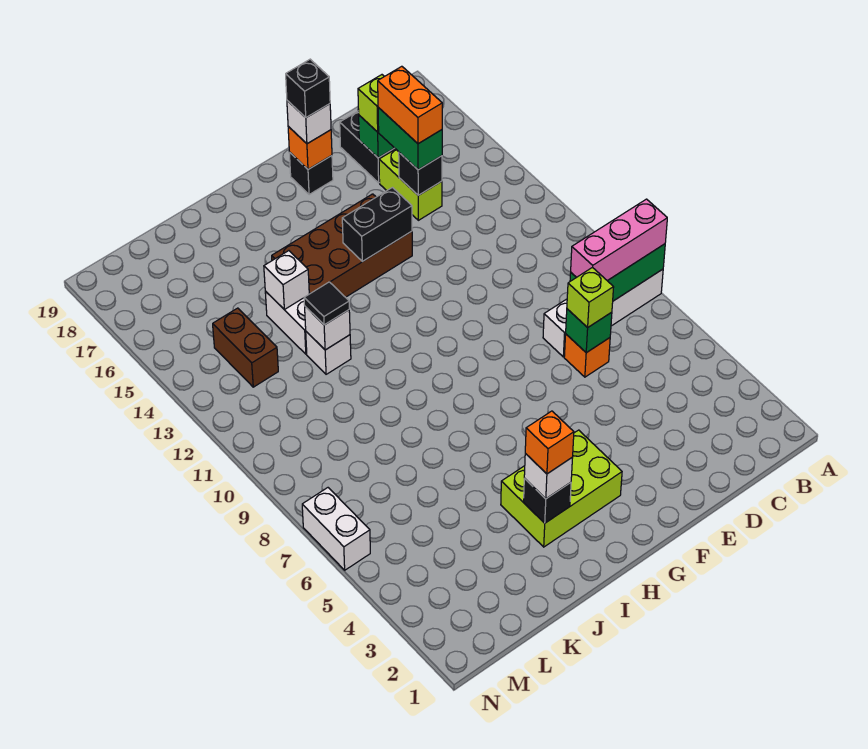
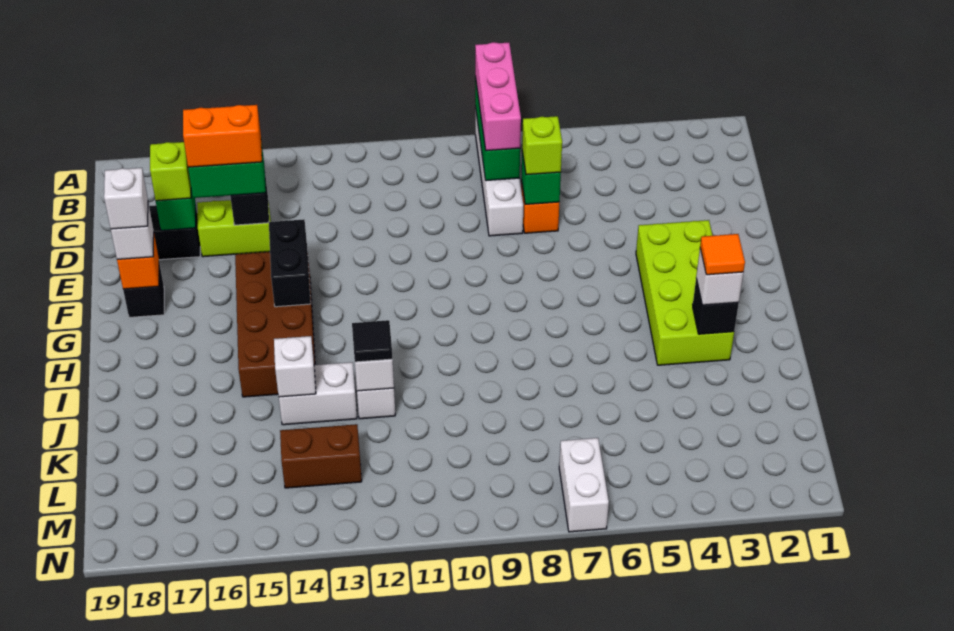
black brick F18 level 4 -> white brick F18 level 4
lime brick G3:I4 level 1 -> lime brick F3:I4 level 1
orange brick I3 level 4 -> orange tile I3 level 4
white brick N6:N7 level 1 -> white brick M7:N7 level 1

